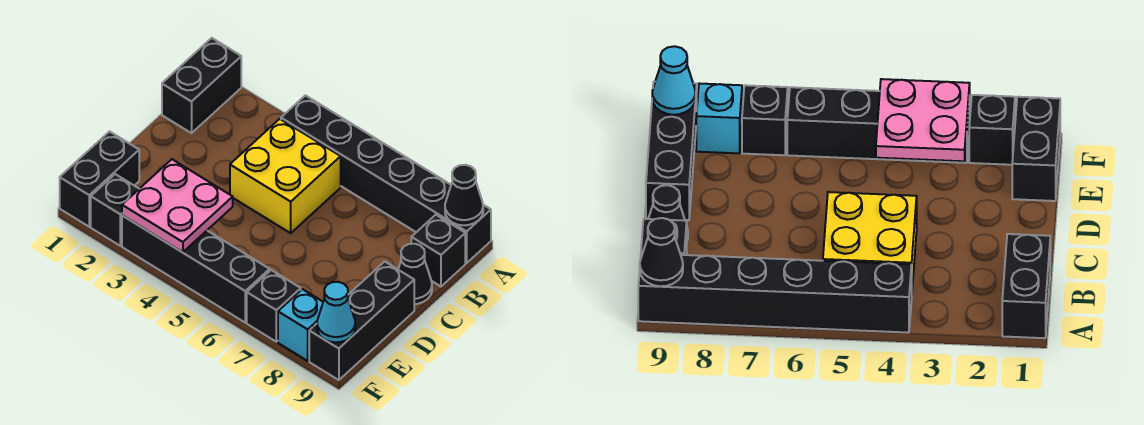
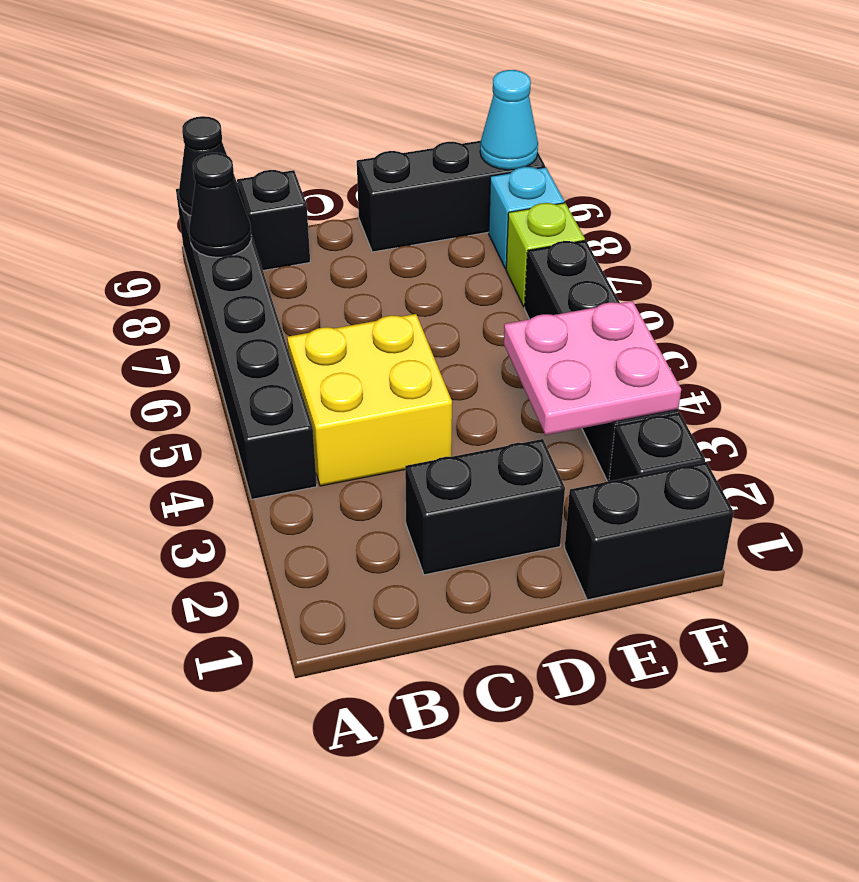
black brick A1:B1 level 1 -> black brick C2:D2 level 1
black cone C9 level 1 -> black cone A8 level 2
black brick F7 level 1 -> lime brick F7 level 1

